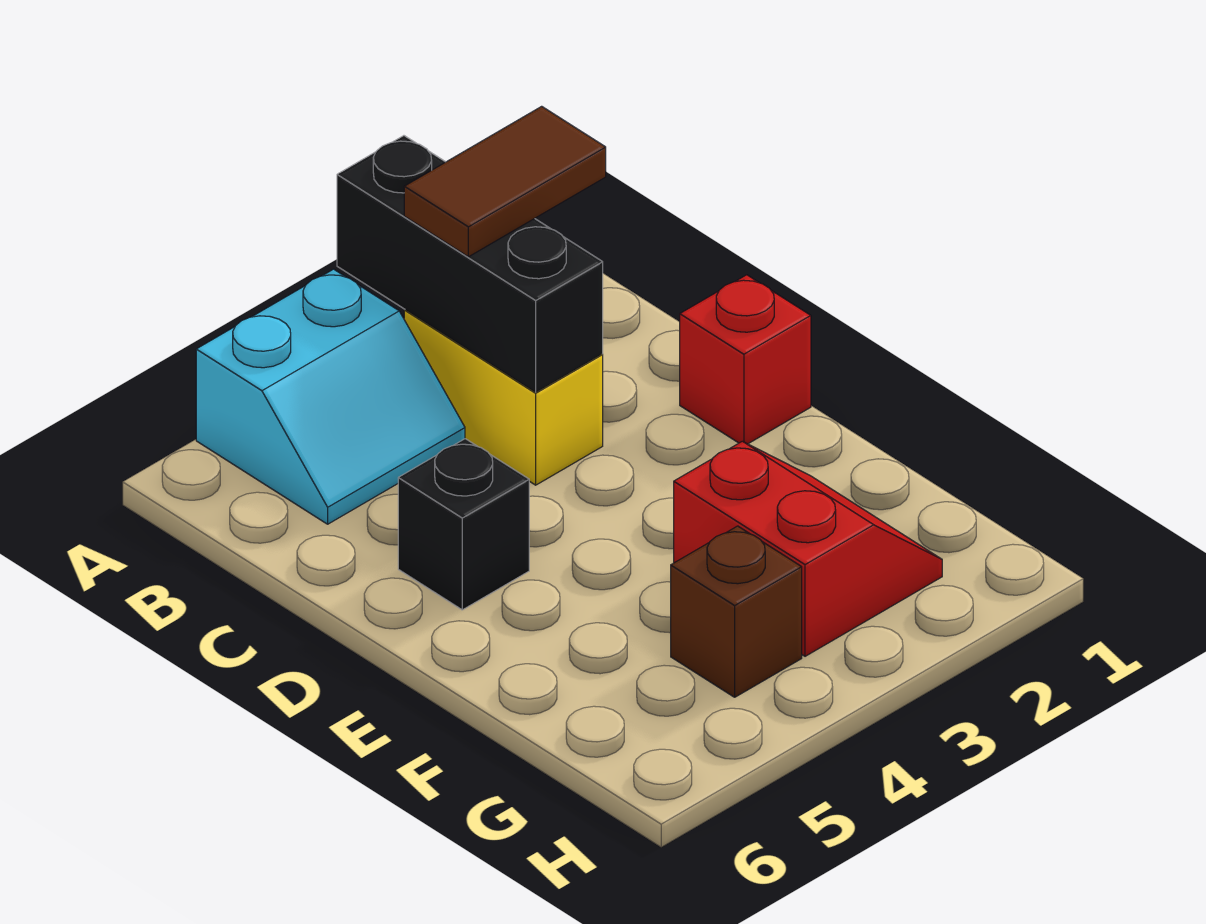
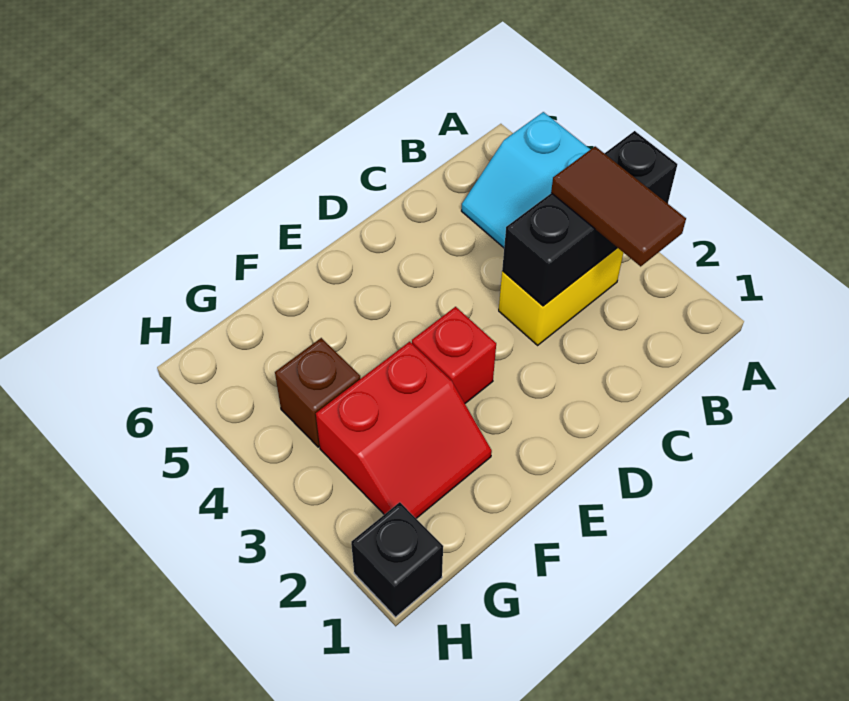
red brick D1 level 1 -> red brick E3 level 1
black brick D5 level 1 -> black brick H1 level 1

